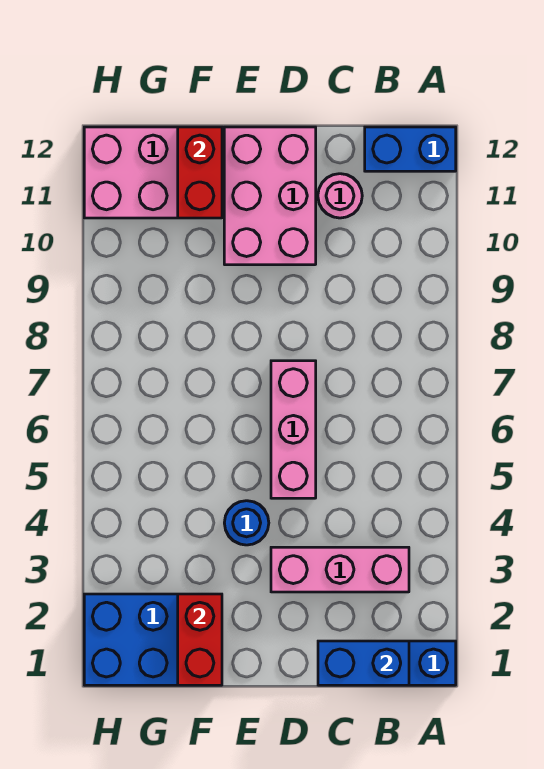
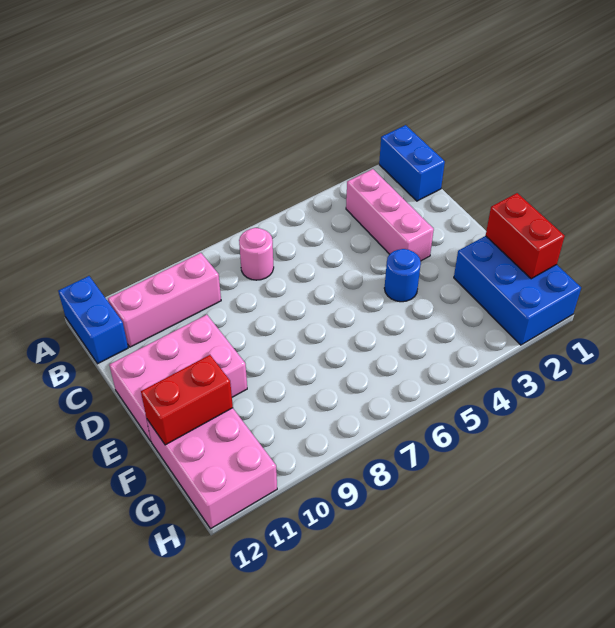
blue brick B1:C1 level 2 -> none
pink round brick C11 level 1 -> pink round brick B7 level 1
pink brick D5:D7 level 1 -> pink brick B9:B11 level 1
red brick F1:F2 level 2 -> red brick F1:G1 level 2

